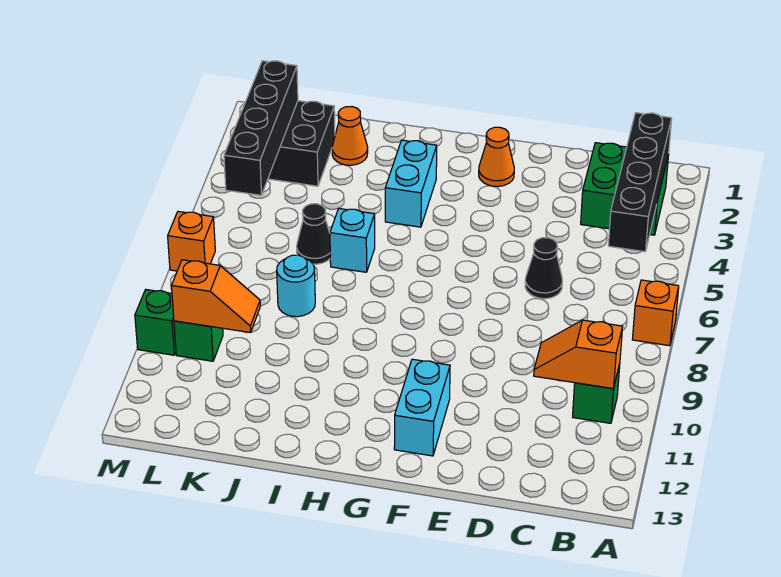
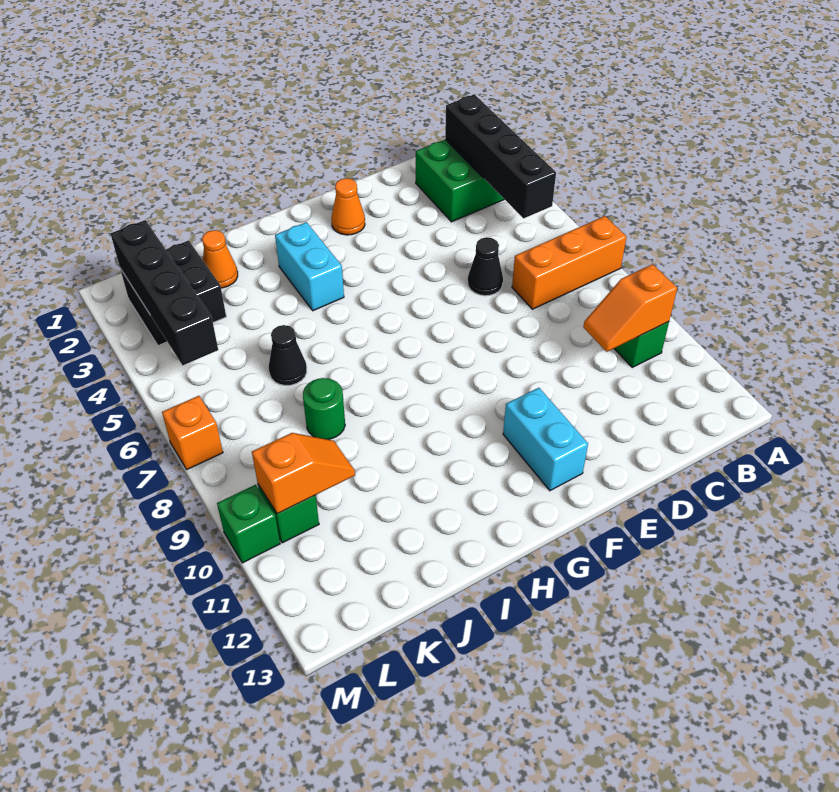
orange brick A7 level 1 -> orange brick A7:C7 level 1
cyan brick I6 level 1 -> none
cyan round brick J8 level 1 -> green round brick J8 level 1

